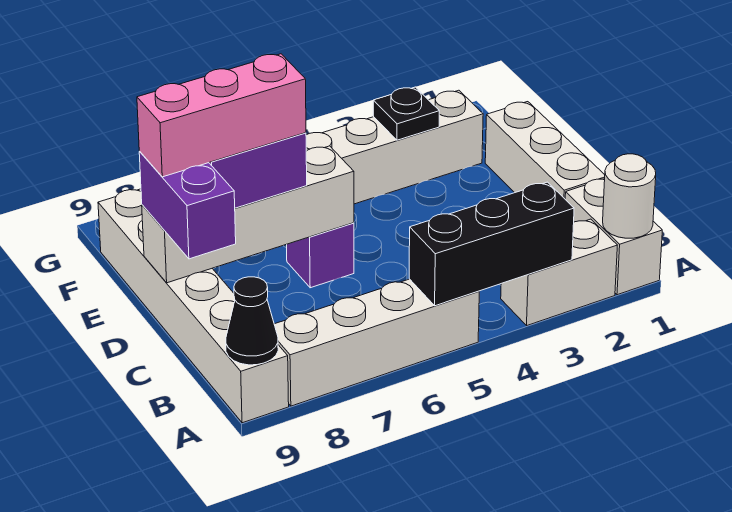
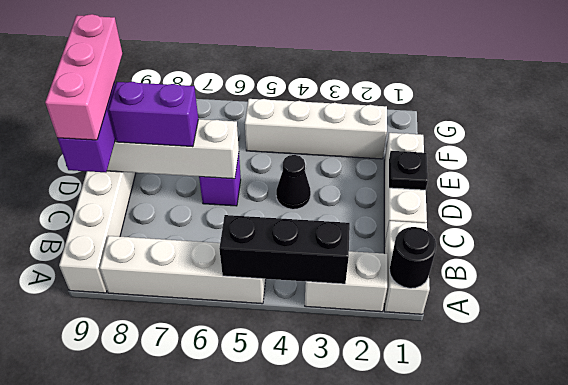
white round brick A1 level 2 -> black round brick A1 level 2
black cone A9 level 2 -> black cone D4 level 1
pink brick D7:D9 level 4 -> pink brick C9:E9 level 4
black plate F3 level 2 -> black plate D1 level 2

